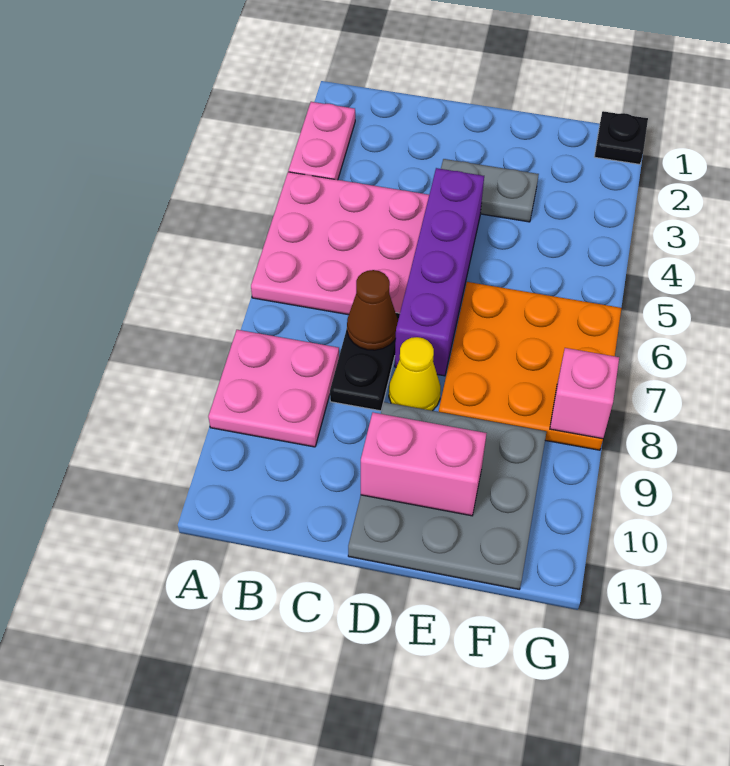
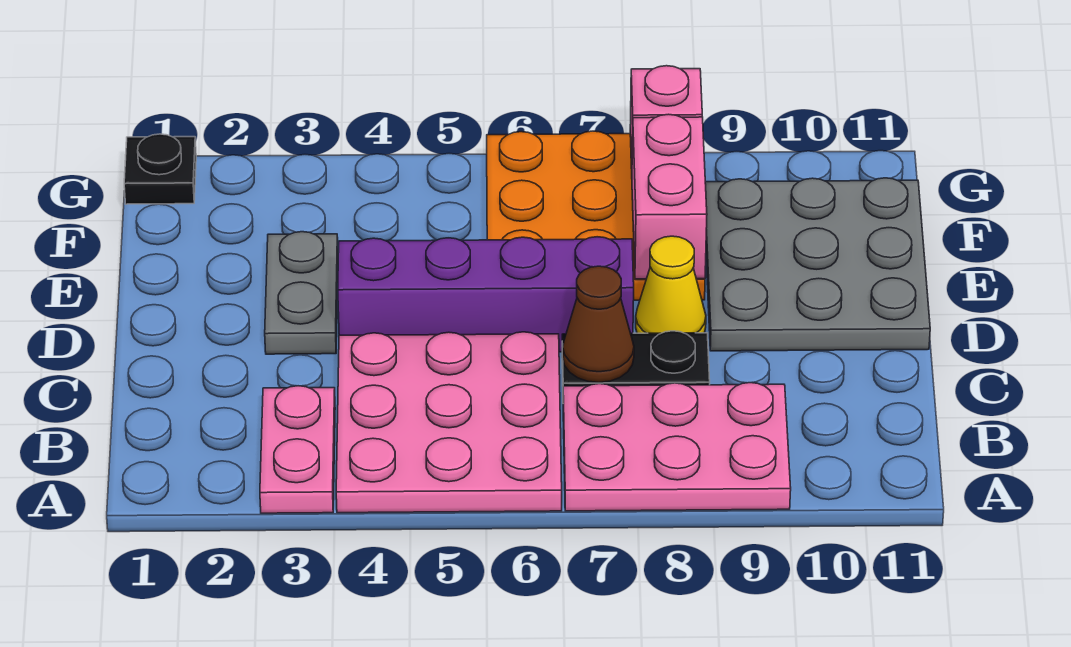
pink plate A2:A3 level 1 -> pink plate A3:B3 level 1
pink plate A8:B9 level 1 -> pink plate A7:B9 level 1
pink brick D10:E10 level 2 -> pink brick E8:F8 level 2

